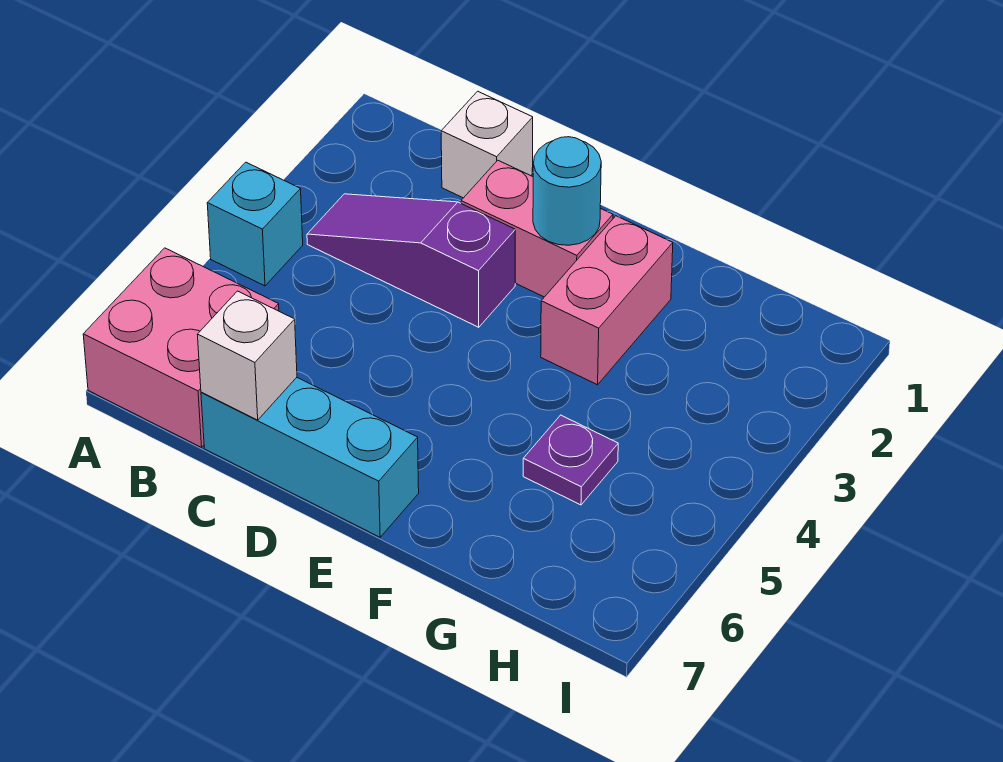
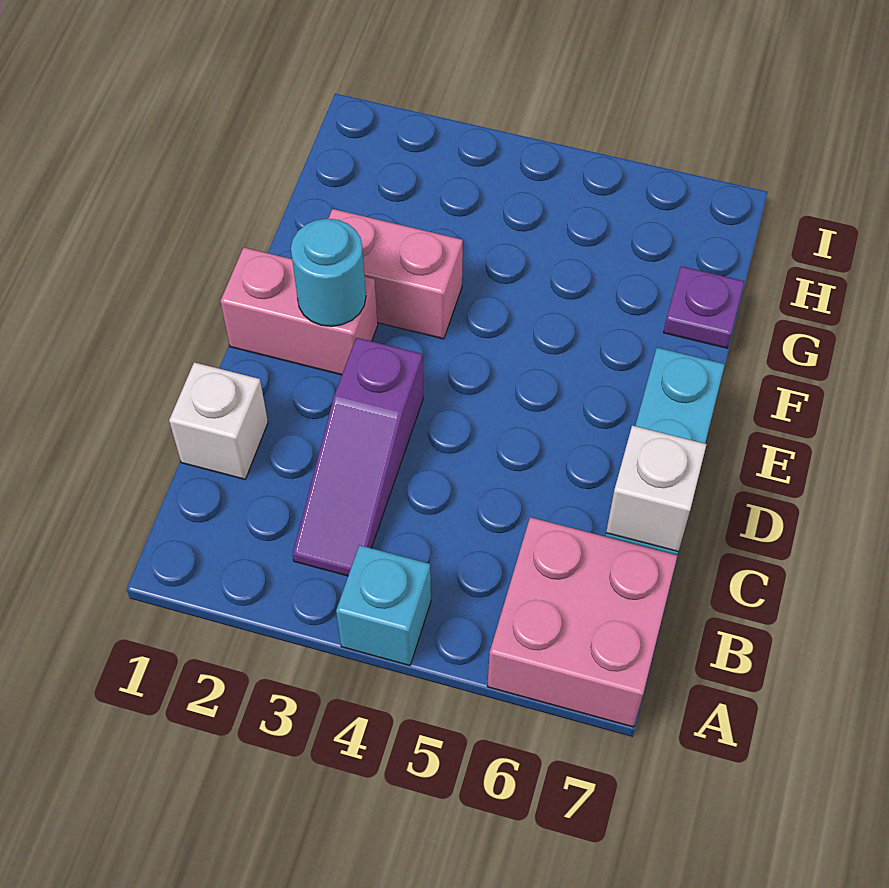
pink brick D2:E2 level 1 -> pink brick E1:E2 level 1
purple plate G5 level 1 -> purple plate G7 level 1

